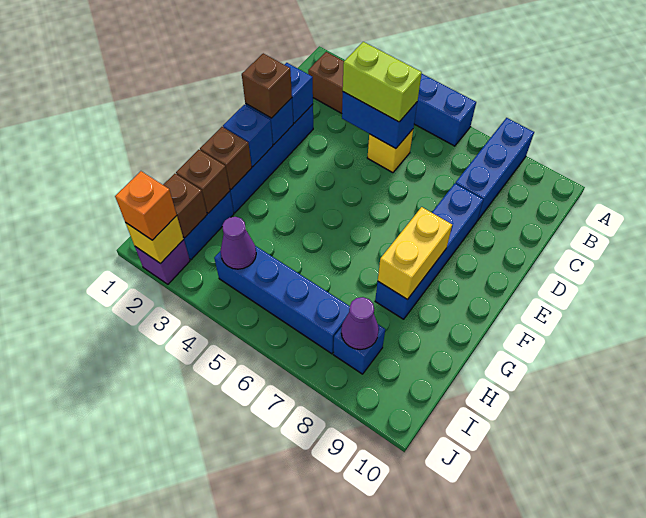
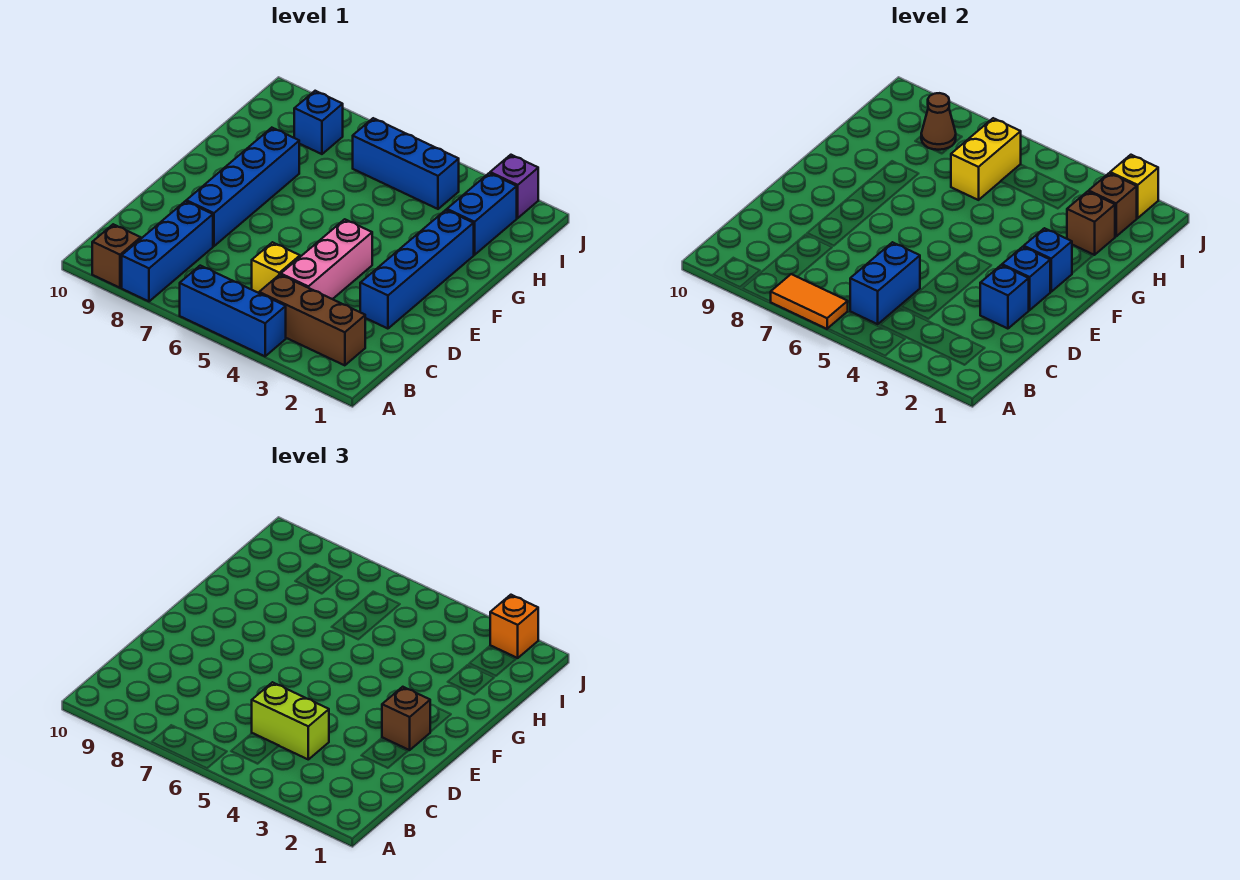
none -> orange tile A6:A7 level 2
none -> pink brick C4:E4 level 1
blue brick C4:C5 level 2 -> blue brick B5:C5 level 2
yellow brick F8:G8 level 2 -> yellow brick H6:I6 level 2
brown brick G2 level 2 -> brown brick A9 level 1
blue brick I4:I7 level 1 -> blue brick I4:I6 level 1
purple cone I4 level 2 -> none
purple cone I8 level 2 -> brown cone I8 level 2

